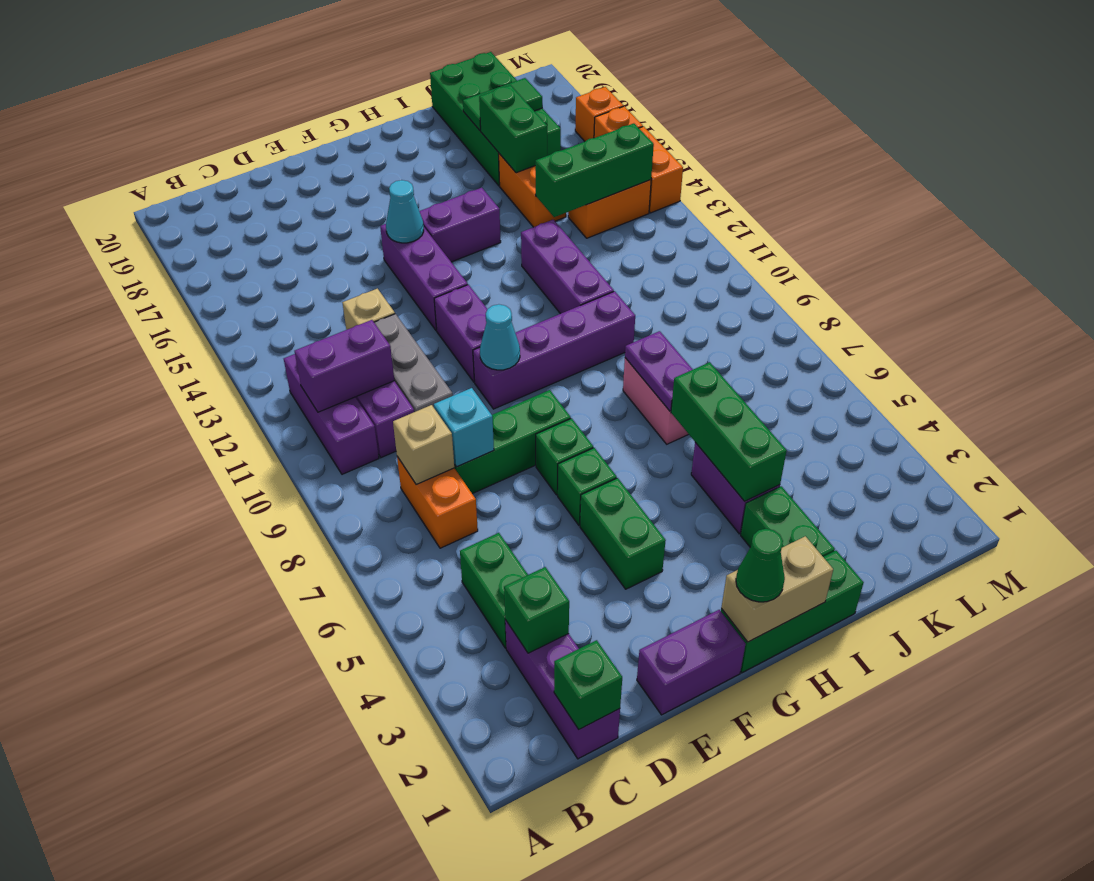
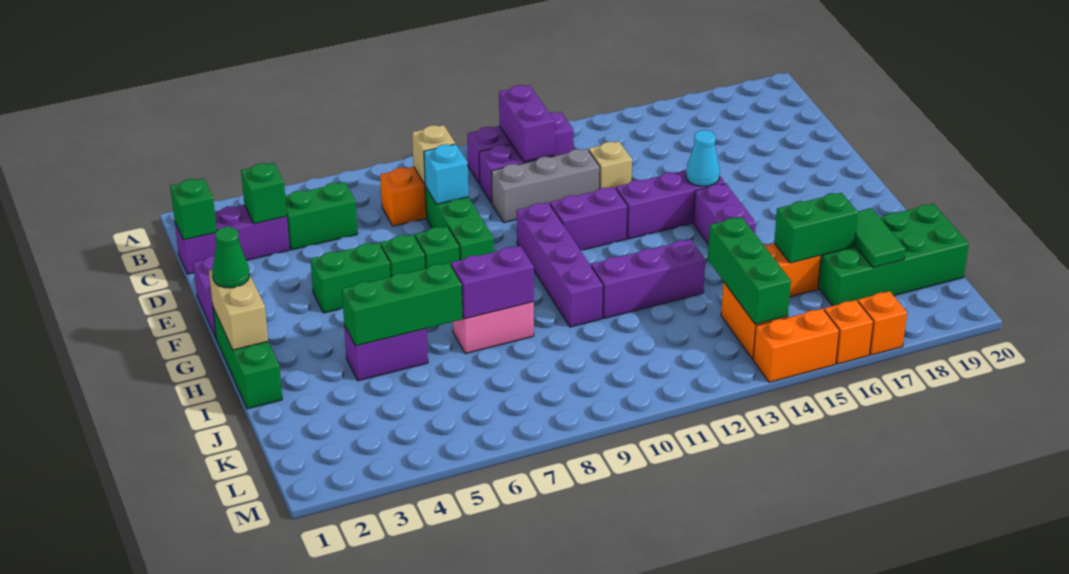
cyan cone F10 level 2 -> none
green brick I2:I3 level 1 -> none
purple plate I7:I8 level 2 -> purple brick I7:I8 level 2

